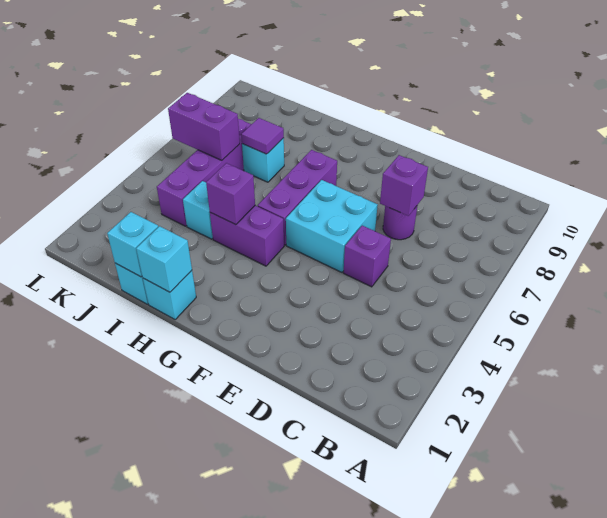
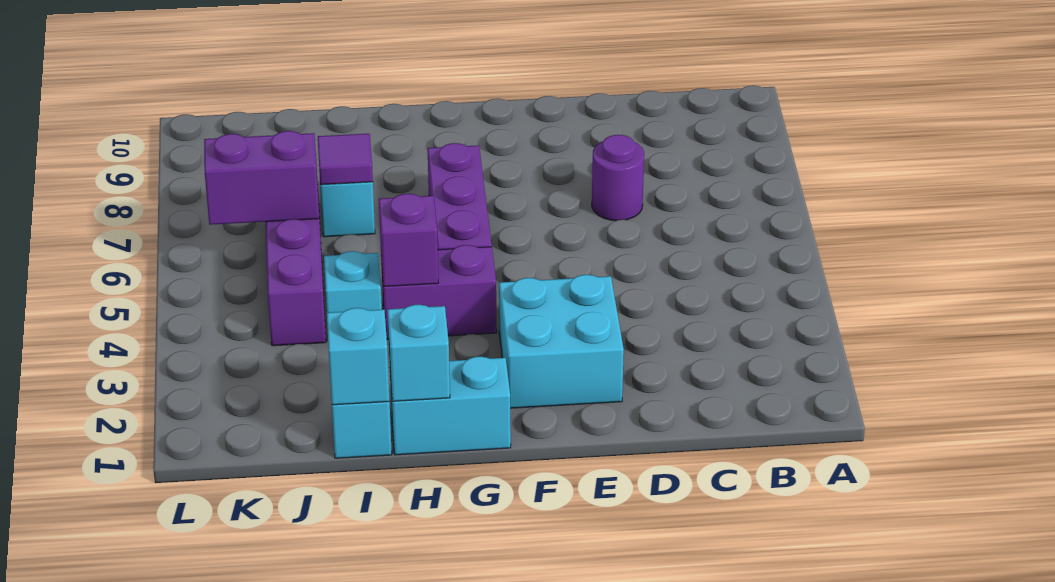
purple brick D5 level 1 -> none
purple brick D7 level 2 -> none
cyan brick E5:F6 level 1 -> cyan brick E2:F3 level 1
cyan brick H1 level 1 -> cyan brick G1:H1 level 1

